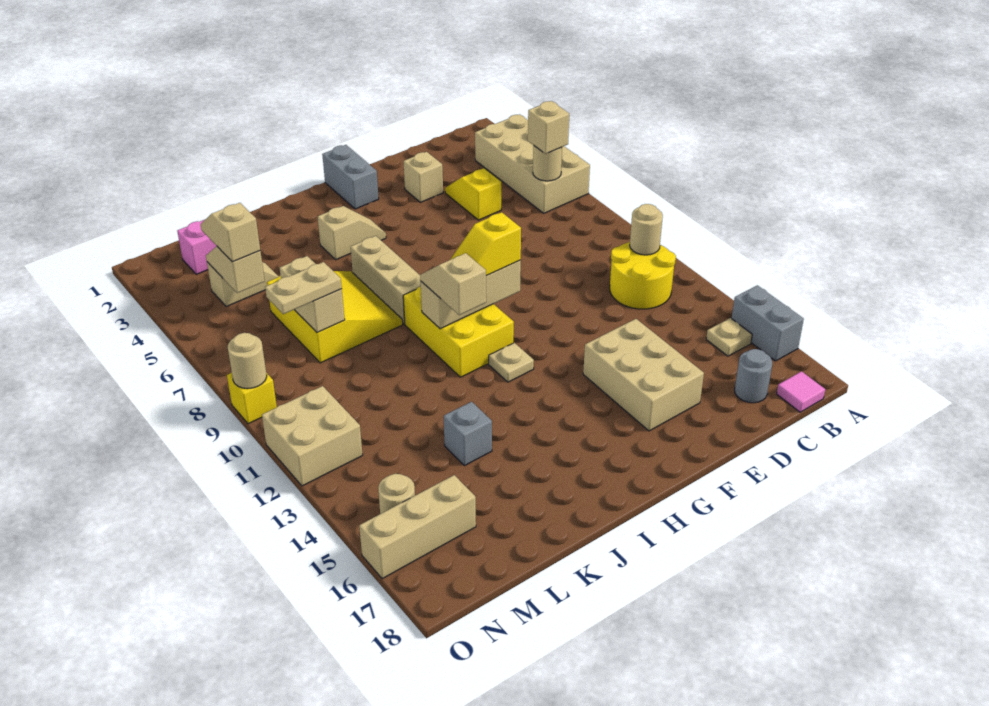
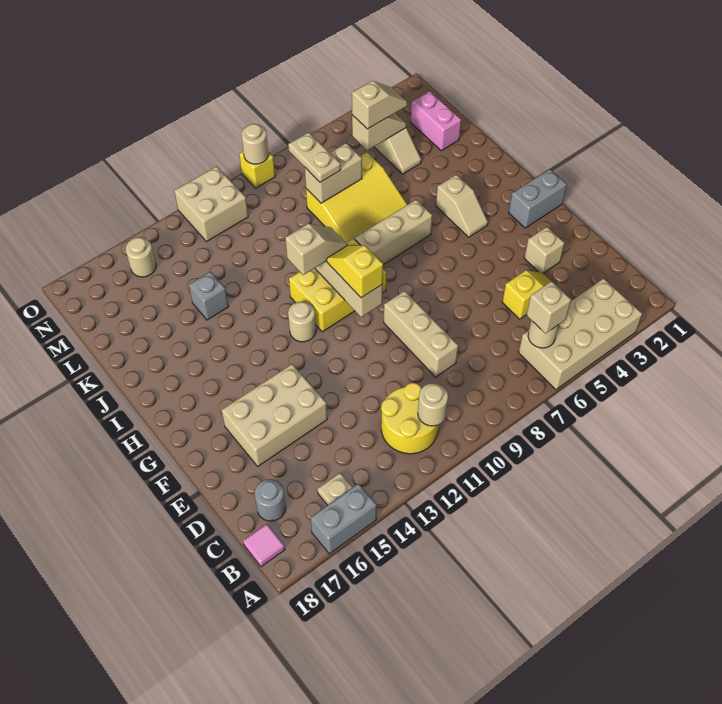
tan plate H12 level 1 -> tan round brick H12 level 1
tan brick M16:O16 level 1 -> tan brick D9:F9 level 1

